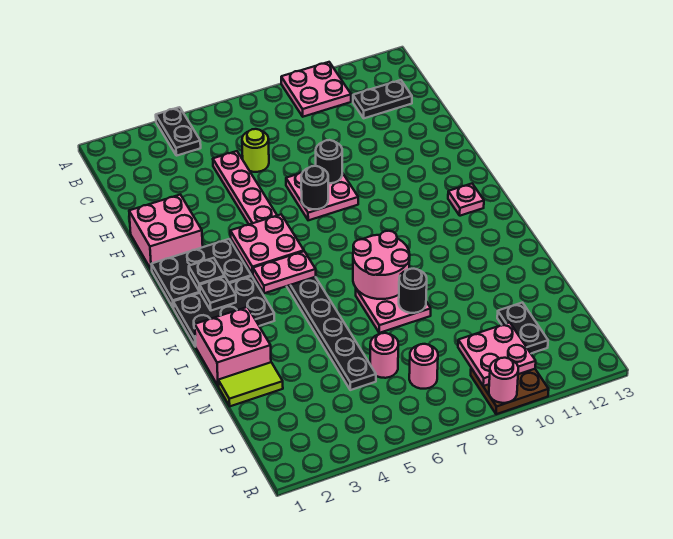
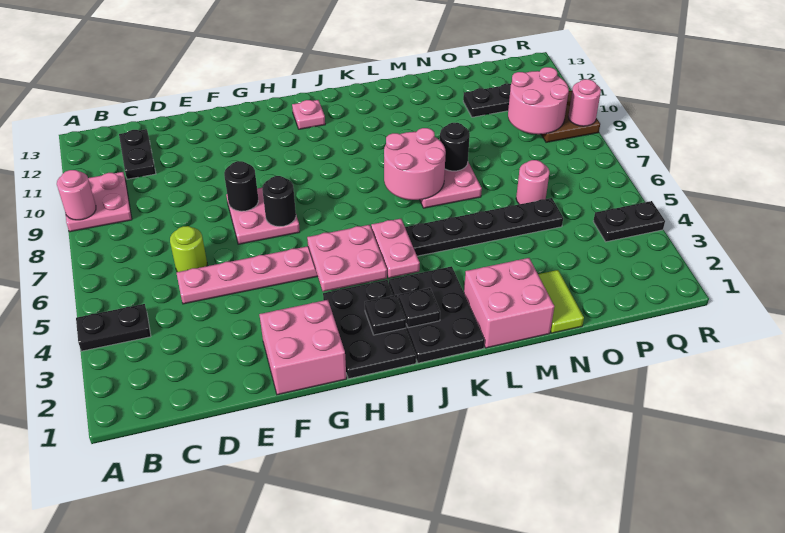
pink round brick P7 level 1 -> pink round brick A9 level 2
pink plate P9:Q10 level 2 -> pink round brick P9:Q10 level 2
none -> black plate Q4:R4 level 1

